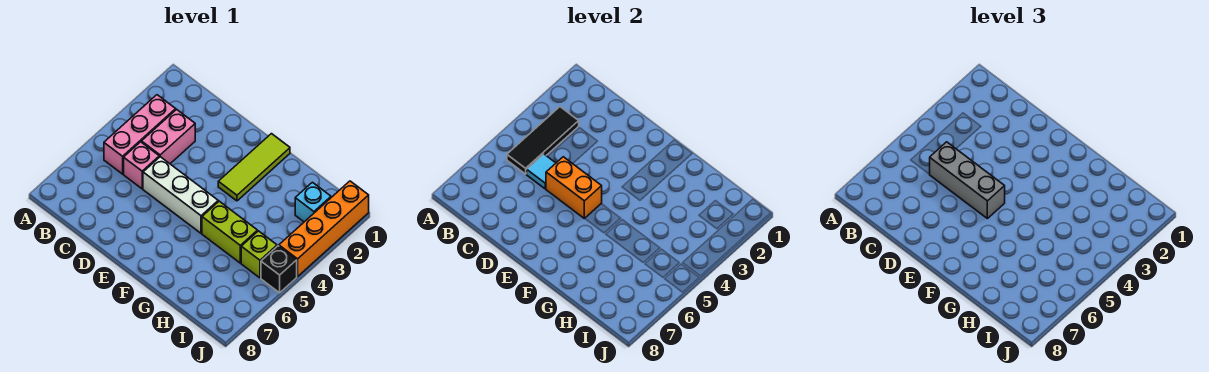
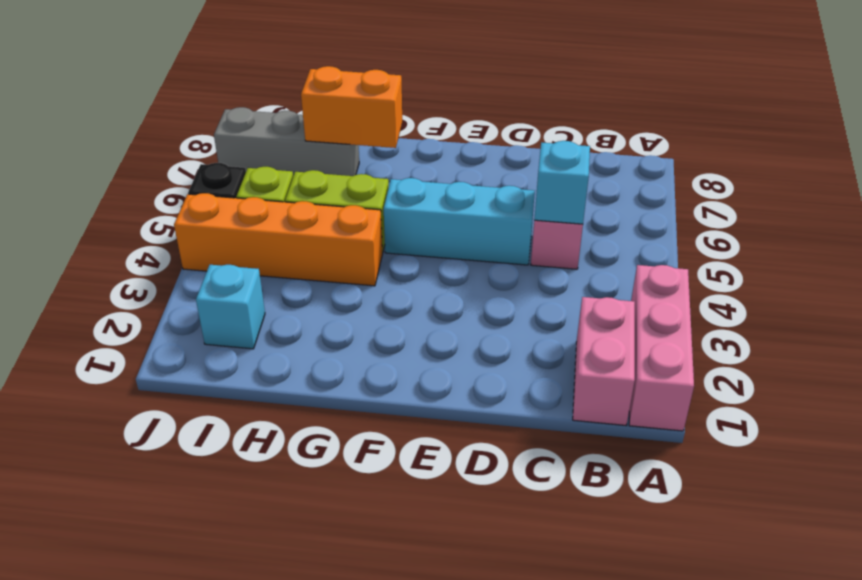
pink brick B3:B5 level 1 -> pink brick A1:A3 level 1
black tile B3:B5 level 2 -> none
pink brick C3:C4 level 1 -> pink brick B1:B2 level 1
cyan tile C5 level 2 -> cyan brick C5 level 2
grey brick C5:E5 level 3 -> grey brick H7:J7 level 1
white brick D5:F5 level 1 -> cyan brick D5:F5 level 1
orange brick D5:E5 level 2 -> orange brick G7:H7 level 2
lime tile F1:F3 level 1 -> none
orange brick J1:J4 level 1 -> orange brick G4:J4 level 1

